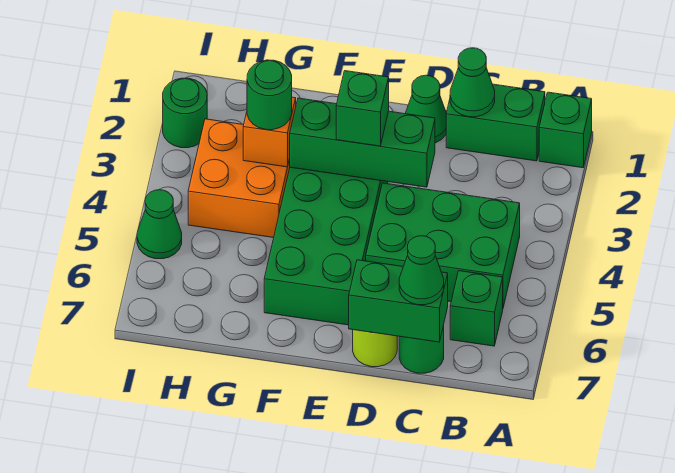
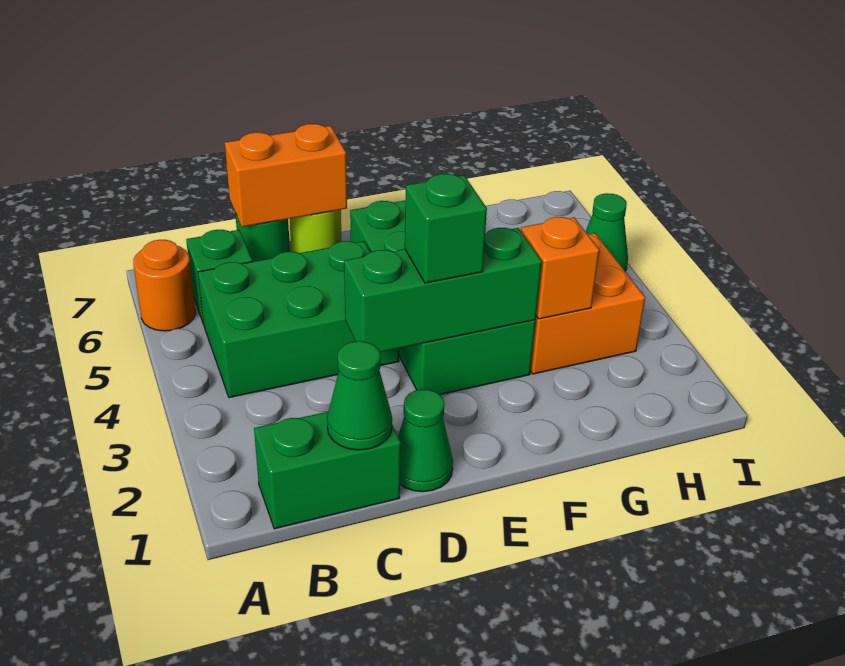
green brick A1 level 1 -> none
none -> orange round brick A6 level 1
green brick C7:D7 level 2 -> orange brick C7:D7 level 2
green cone C7 level 3 -> none
green round brick G3 level 3 -> none
green round brick I2 level 1 -> none

